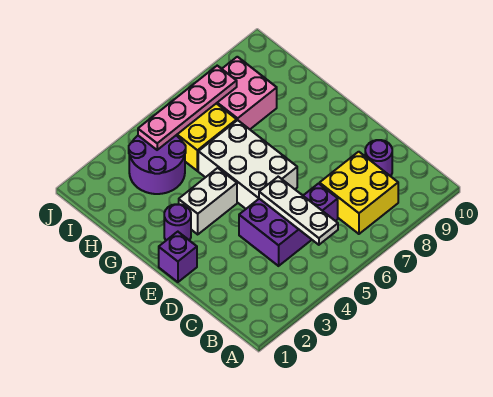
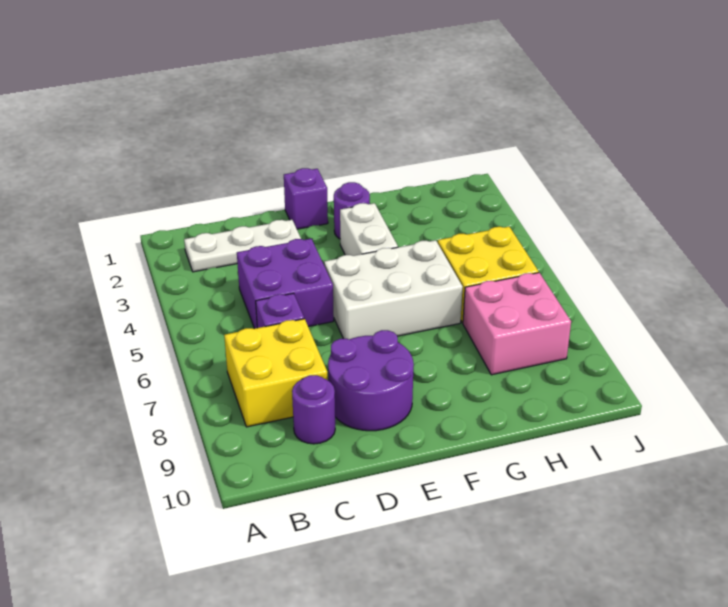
white plate B5:D5 level 2 -> white plate B2:D2 level 1
purple round brick H3:I4 level 1 -> purple round brick D8:E9 level 1
pink plate I4:I7 level 2 -> none

